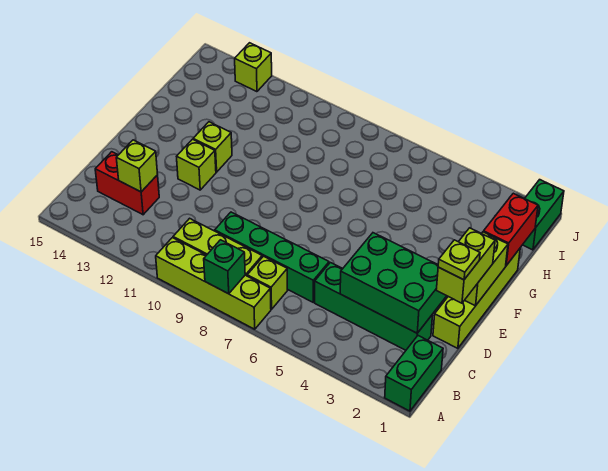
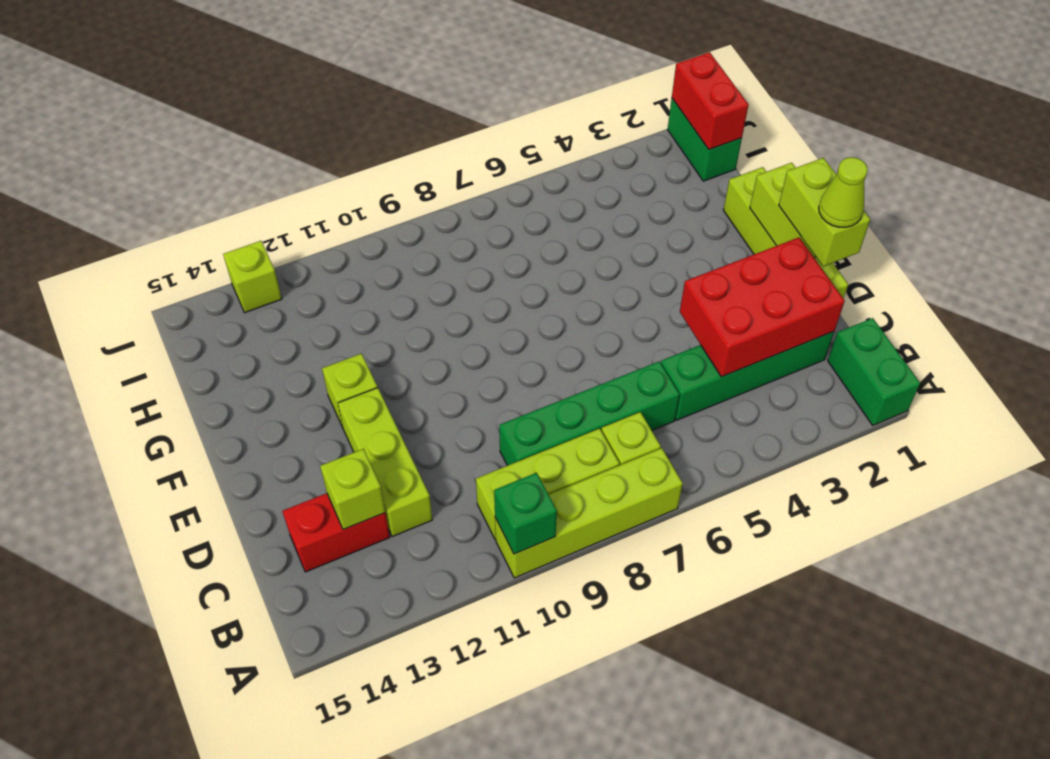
green brick A8 level 2 -> green brick A10 level 2
green brick C2:D4 level 2 -> red brick C2:D4 level 2
lime plate D1 level 4 -> lime cone D1 level 4
lime brick E12 level 1 -> lime brick C12:E12 level 1
red brick G1:H1 level 2 -> red brick I1:J1 level 2

